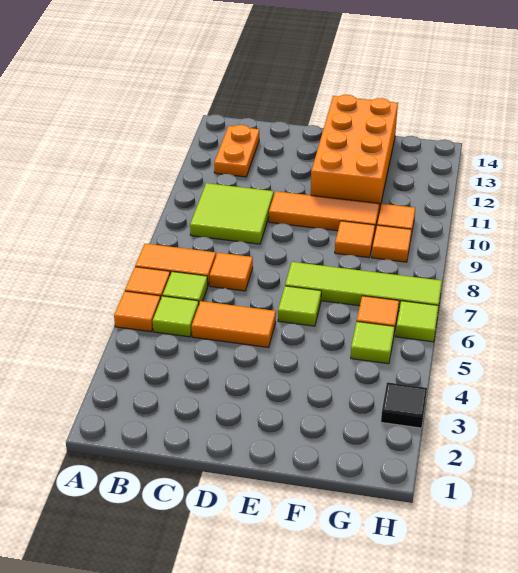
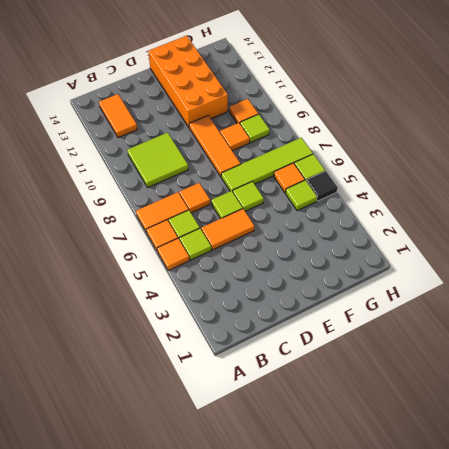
orange plate B12:B13 level 1 -> orange tile B12:B13 level 1
none -> lime tile D6 level 1
orange tile D10:F10 level 1 -> orange tile E8:E10 level 1
orange tile G9 level 1 -> lime tile G9 level 1
black tile H3 level 1 -> black tile H5 level 1

